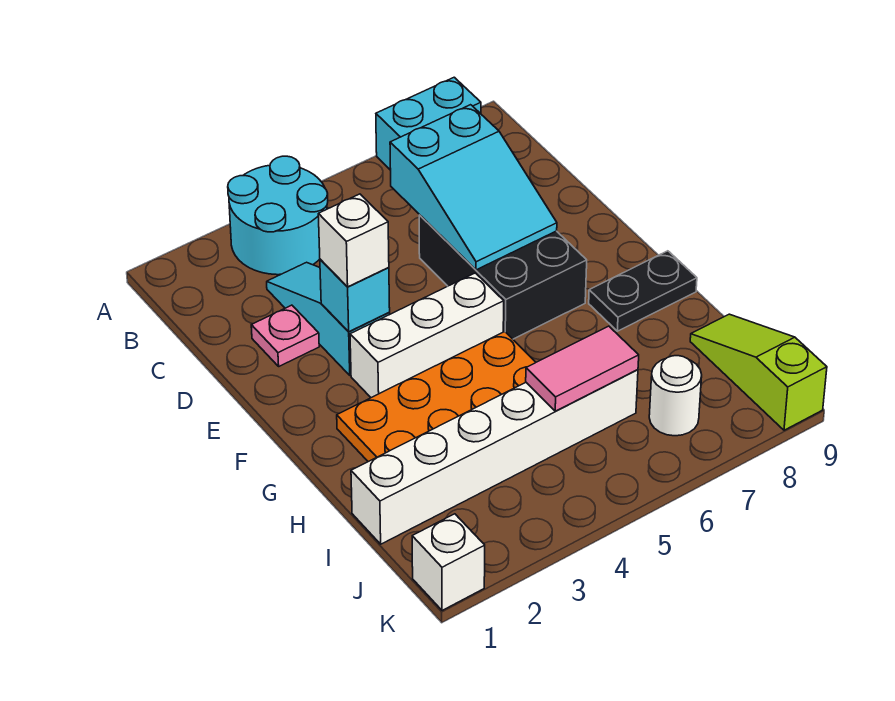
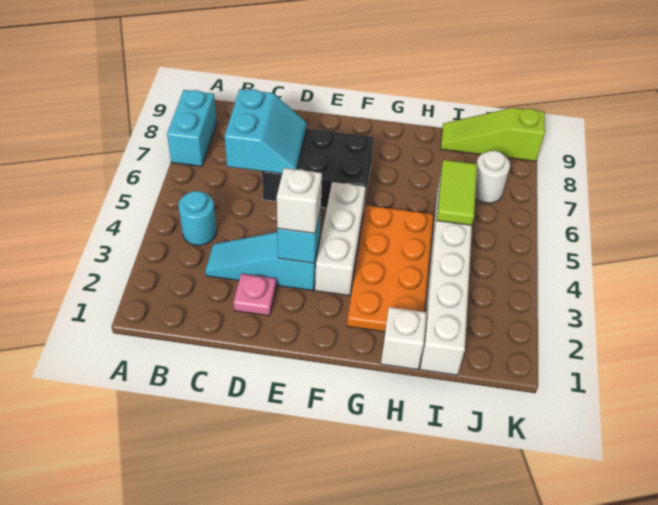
cyan round brick A3:B4 level 1 -> cyan round brick B4 level 1
cyan slope C6:E7 level 2 top C -> cyan slope C6:D7 level 2 top C
black plate G8:G9 level 1 -> none
pink tile I5:I6 level 2 -> lime tile I5:I6 level 2
white brick K1 level 1 -> white brick H1 level 1

